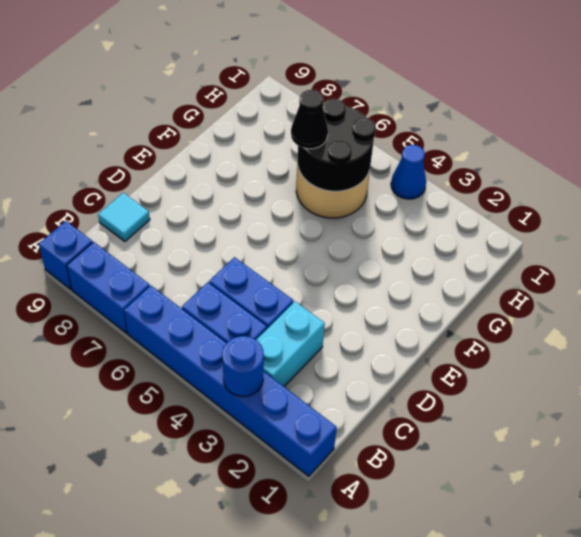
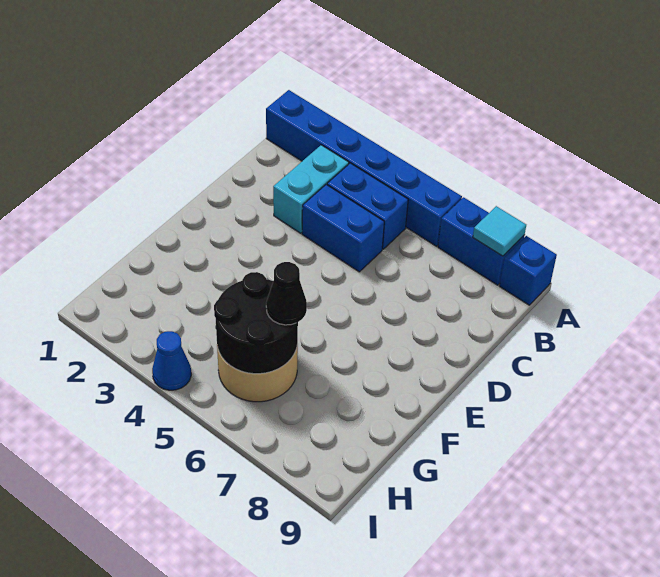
blue round brick A3 level 2 -> none
cyan tile C9 level 1 -> cyan tile A8 level 2

